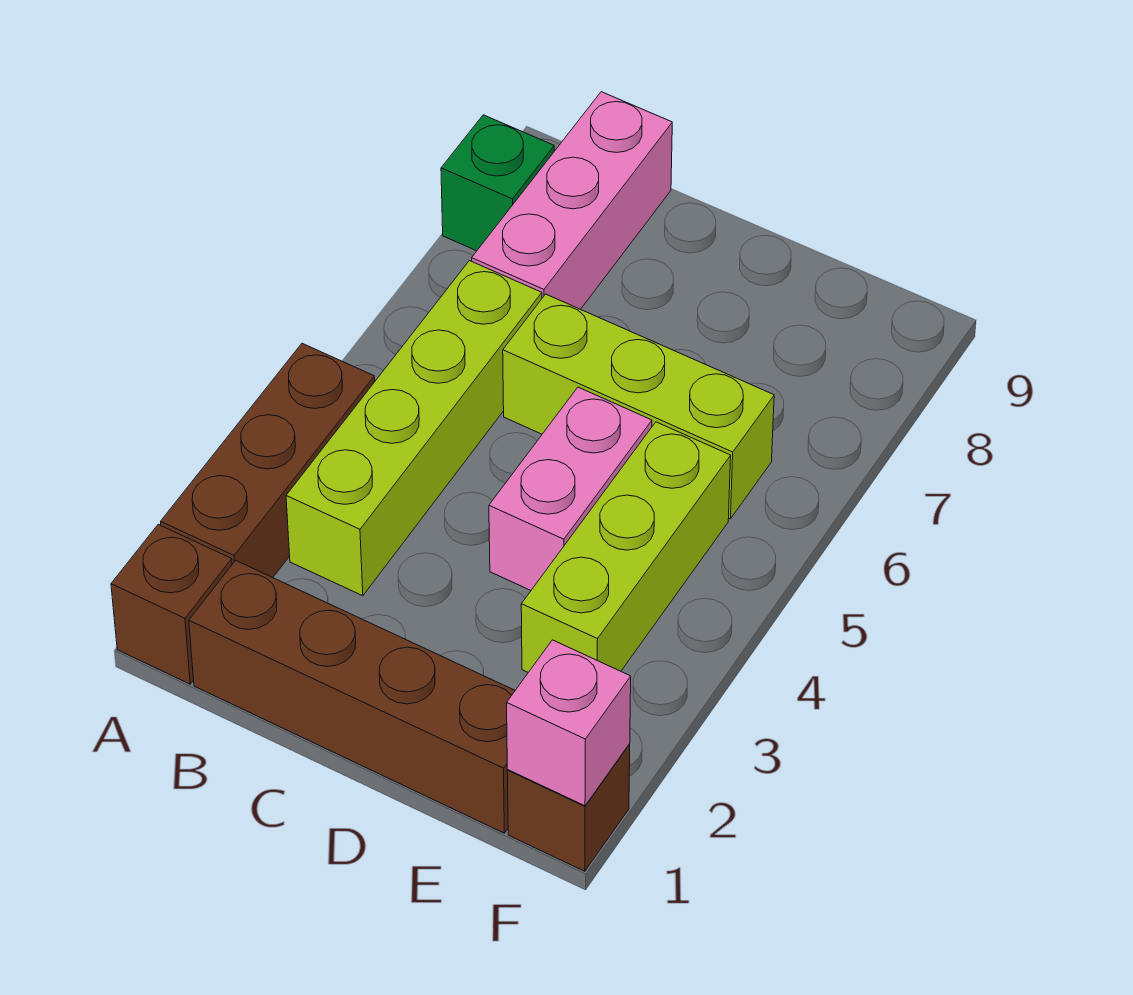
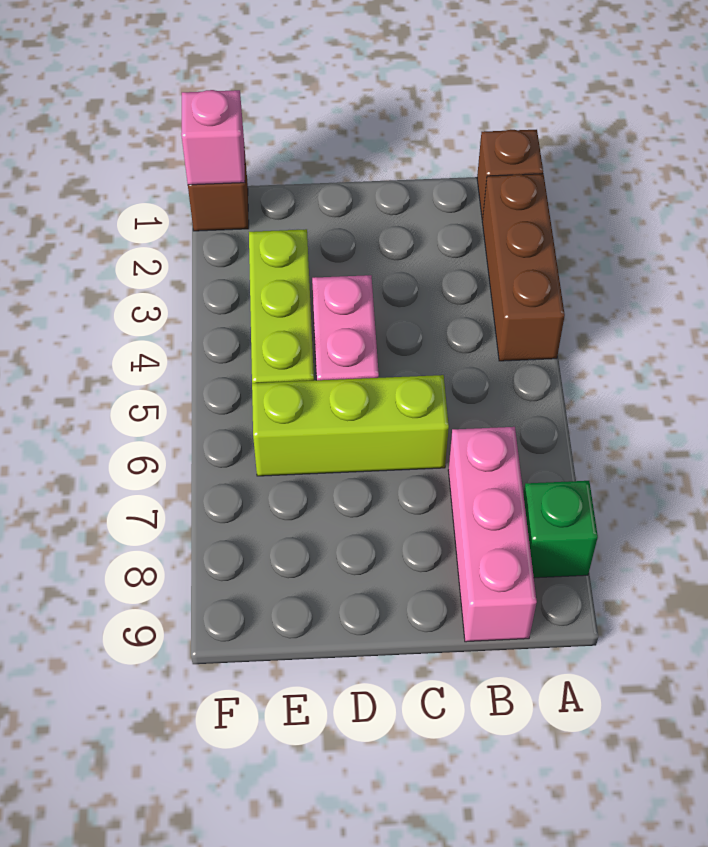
brown brick B1:E1 level 1 -> none
lime brick B3:B6 level 1 -> none

